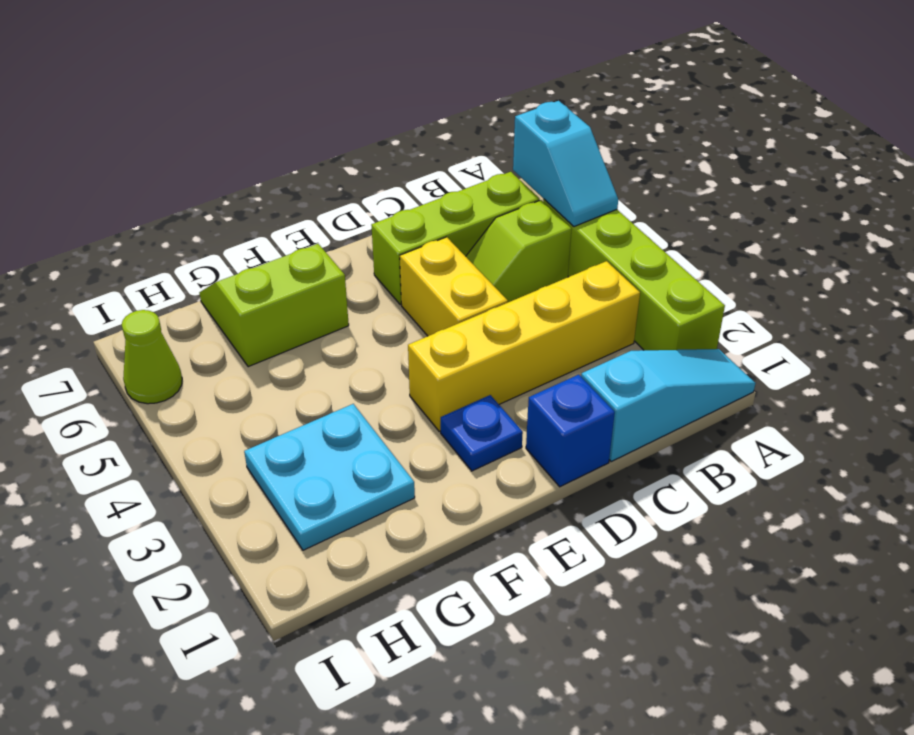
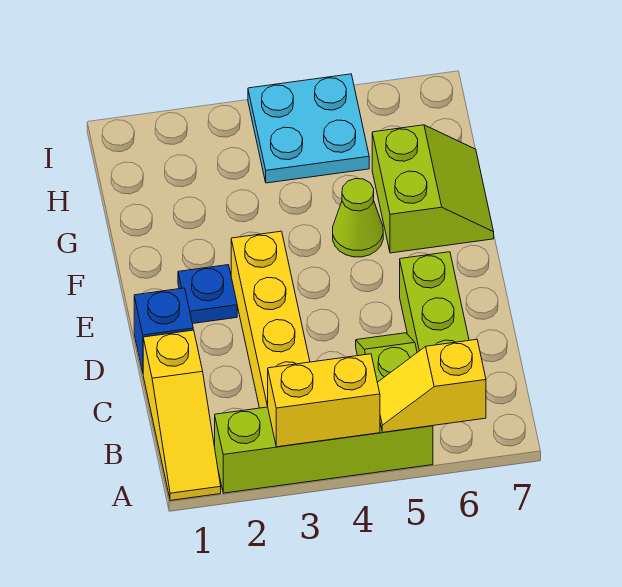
cyan slope A1:C1 level 1 top C -> yellow slope A1:C1 level 1 top C
cyan slope A5:A6 level 2 top 6 -> yellow slope A5:A6 level 2 top 6
yellow brick D4:D5 level 1 -> yellow brick A3:A4 level 2
cyan plate G2:H3 level 1 -> cyan plate H4:I5 level 1
lime cone I6 level 1 -> lime cone F5 level 1

